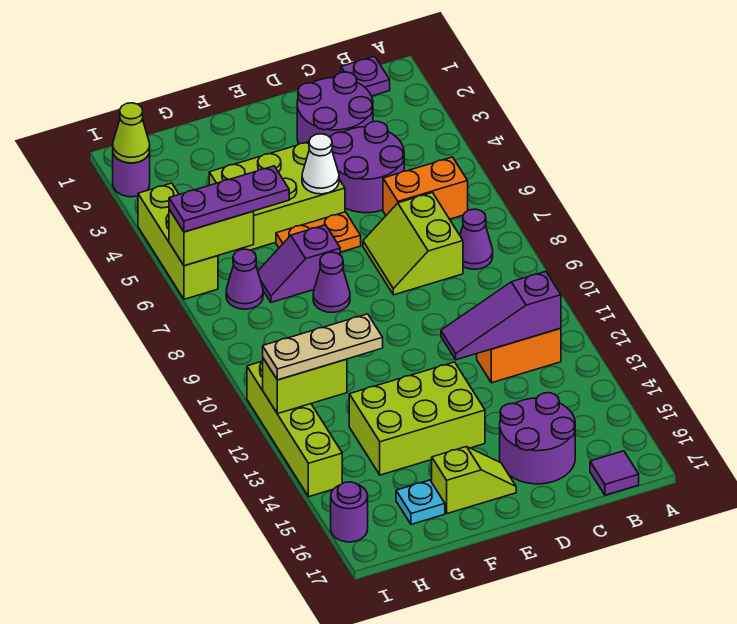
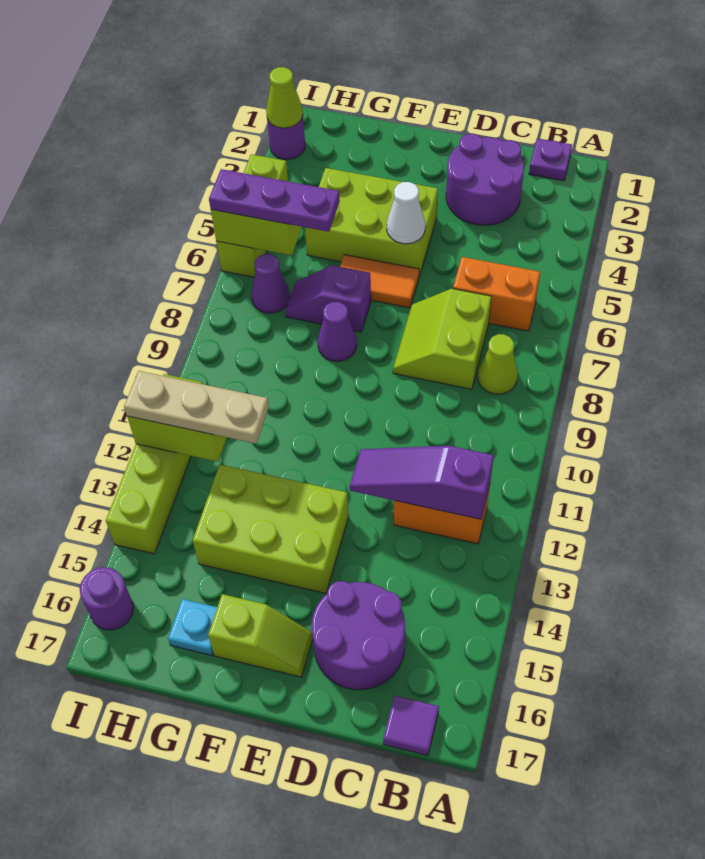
purple cone B8 level 1 -> lime cone B8 level 1
purple round brick C4:D5 level 1 -> none
orange plate E6:F6 level 1 -> orange tile E6:F6 level 1

